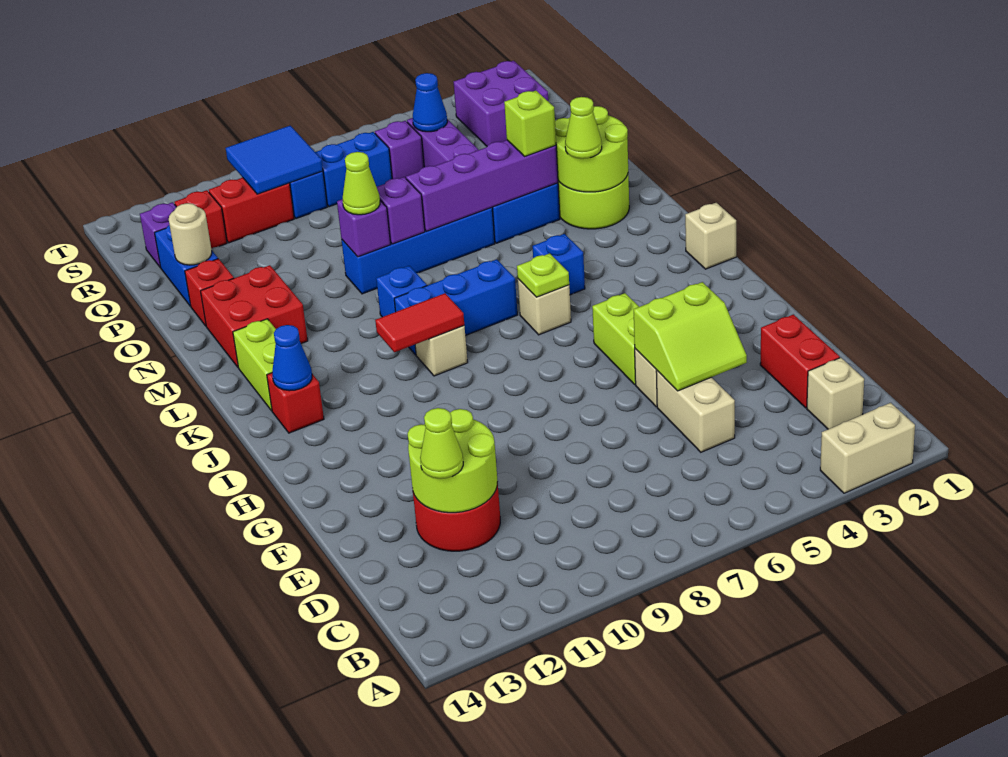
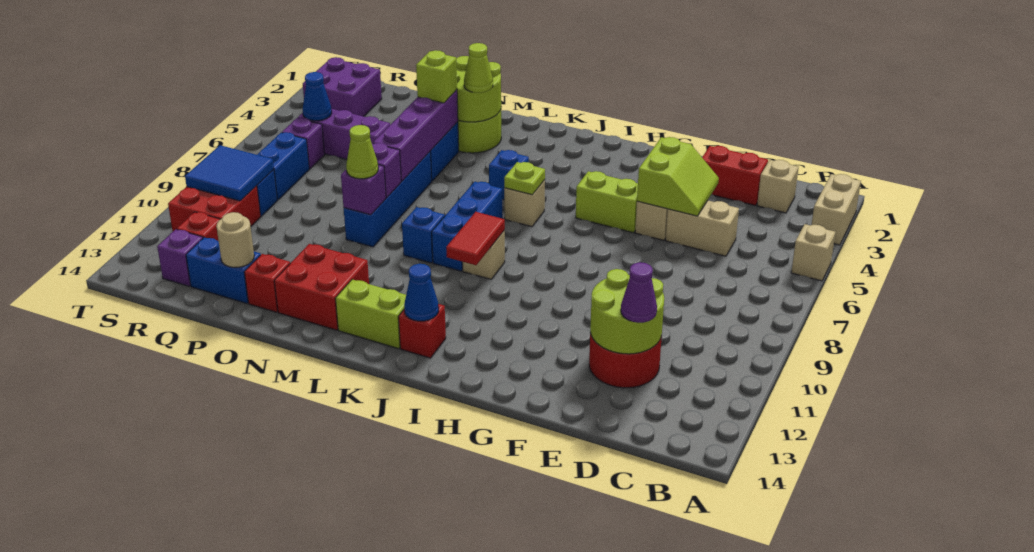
lime cone D12 level 3 -> purple cone D12 level 3
tan brick J1 level 1 -> tan brick A5 level 1
red brick R10:R11 level 1 -> red brick R10:S11 level 1

